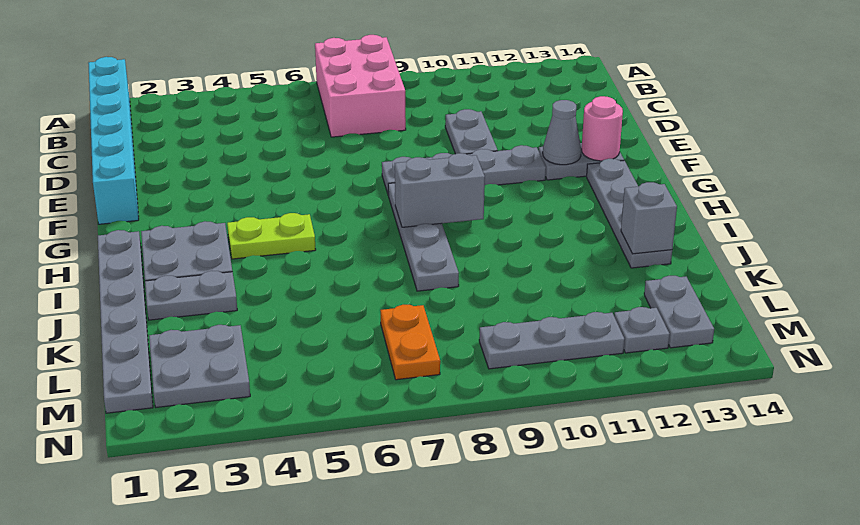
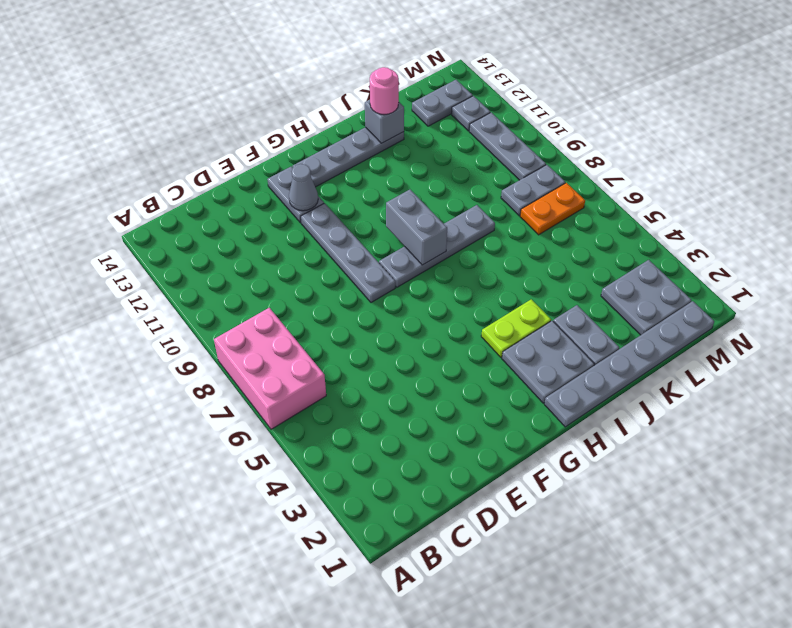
cyan brick A1:F1 level 1 -> none
pink brick A7:C8 level 1 -> pink brick A6:B8 level 1
grey plate D10:E10 level 1 -> grey plate L8:M8 level 1
pink round brick F13 level 2 -> pink round brick J13 level 3
lime plate H4:H5 level 1 -> lime plate H4:I4 level 1

